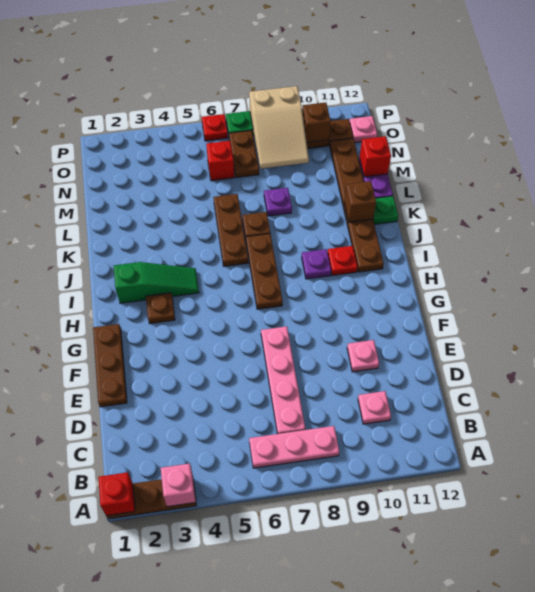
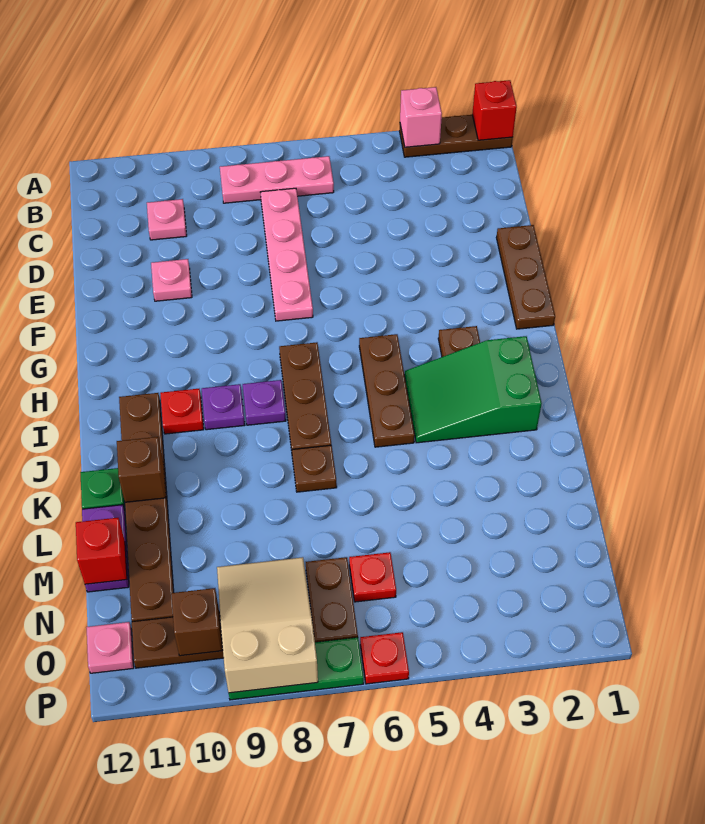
green slope I2:I4 level 1 top 2 -> green slope I2:J4 level 1 top 2
brown plate J6:L6 level 1 -> brown plate H5:J5 level 1
purple plate L8 level 1 -> purple plate I8 level 1
red brick N6 level 1 -> red plate N6 level 1

